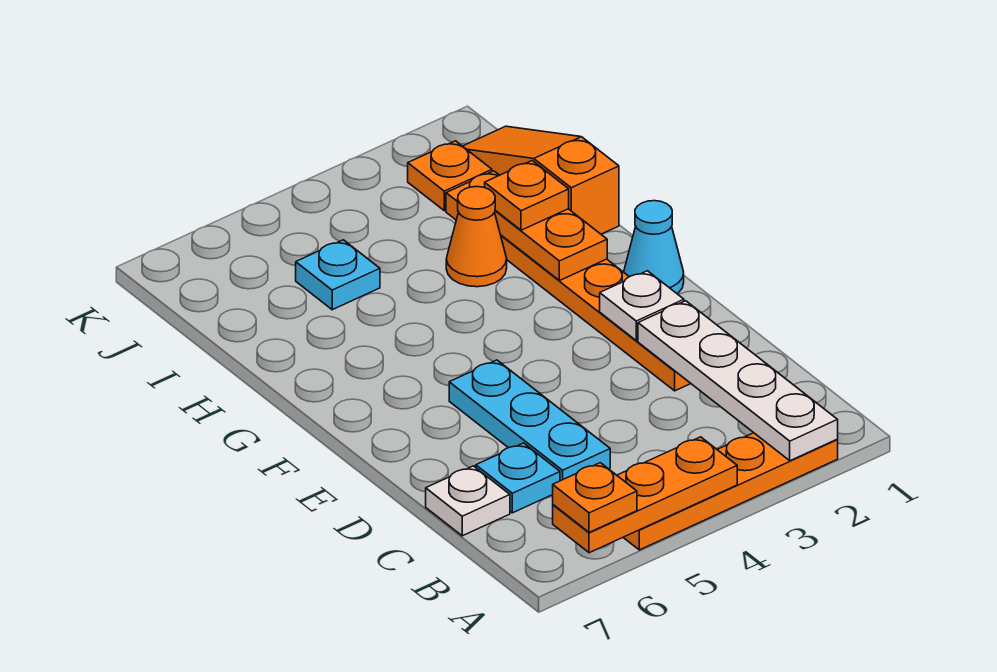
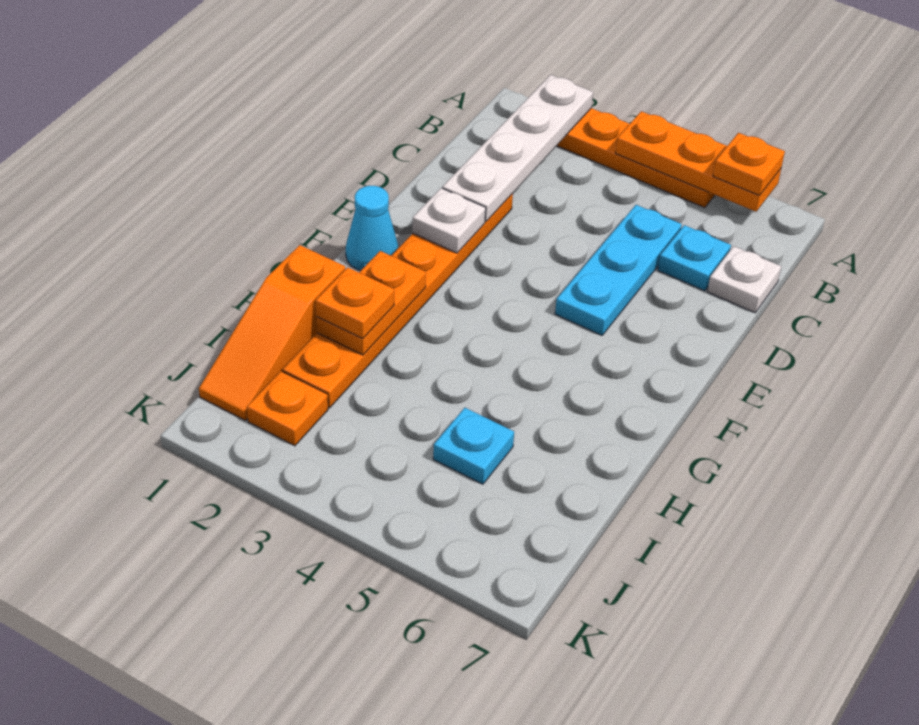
orange cone H3 level 1 -> none

